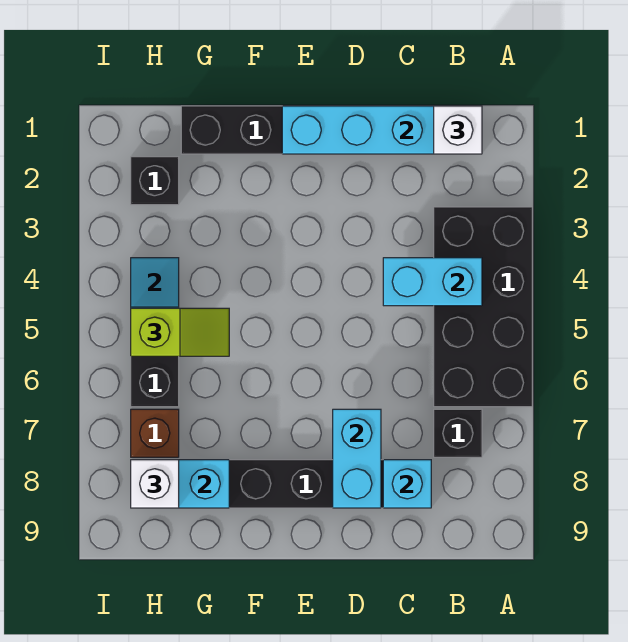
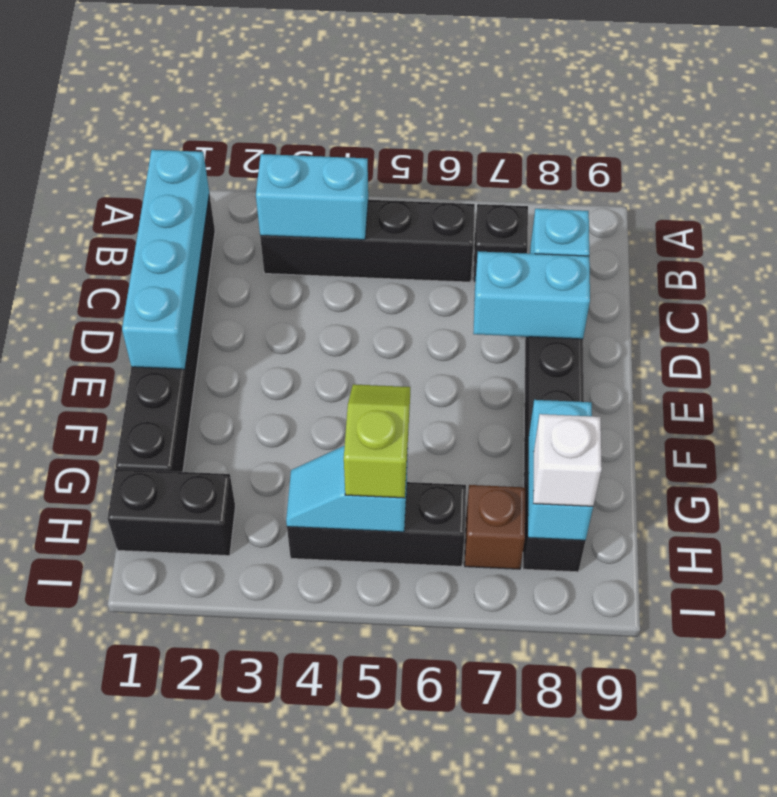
black brick A3:B6 level 1 -> black brick B3:B6 level 1
white brick B1 level 3 -> none
cyan brick B4:C4 level 2 -> cyan brick B3:B4 level 2
black brick H2 level 1 -> black brick H1:H2 level 1

